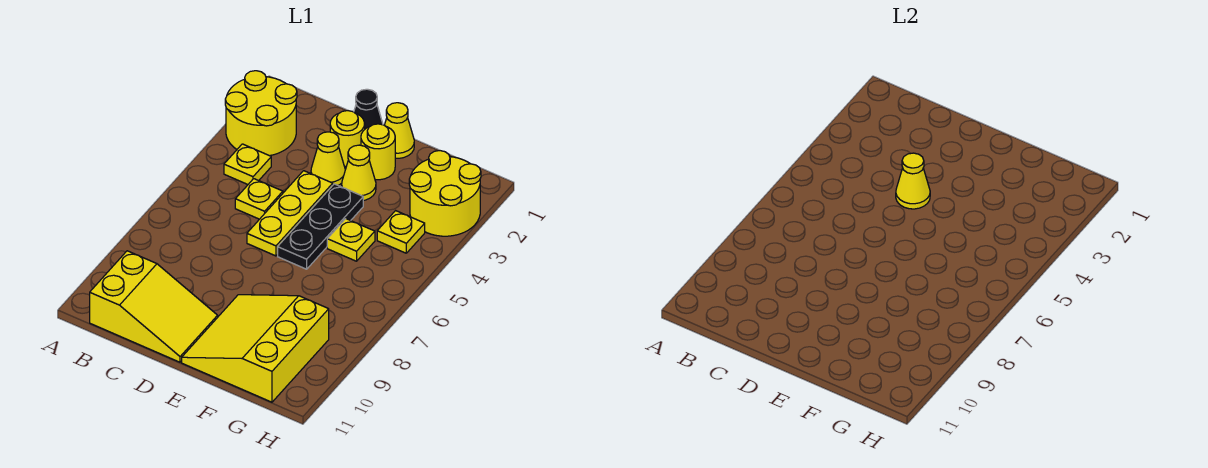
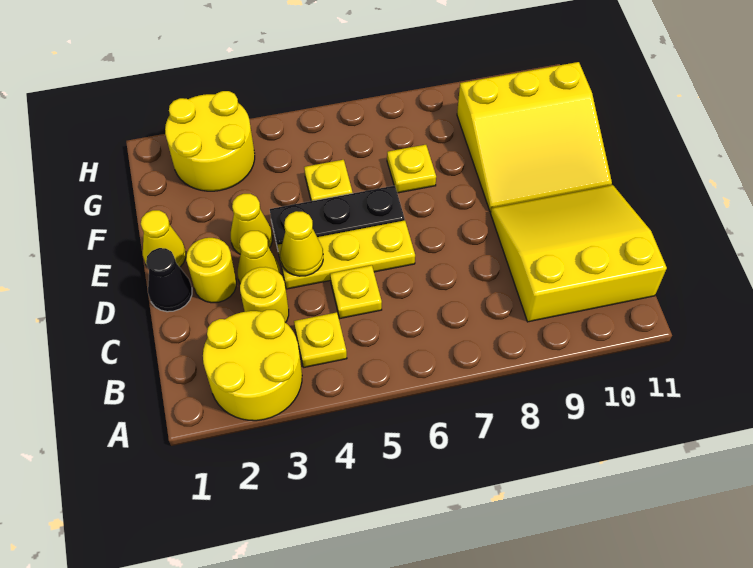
yellow slope B10:D11 level 1 top B -> yellow slope B9:D11 level 1 top B
yellow round brick E2 level 1 -> yellow round brick C3 level 1
yellow plate G4 level 1 -> yellow plate F7 level 1

